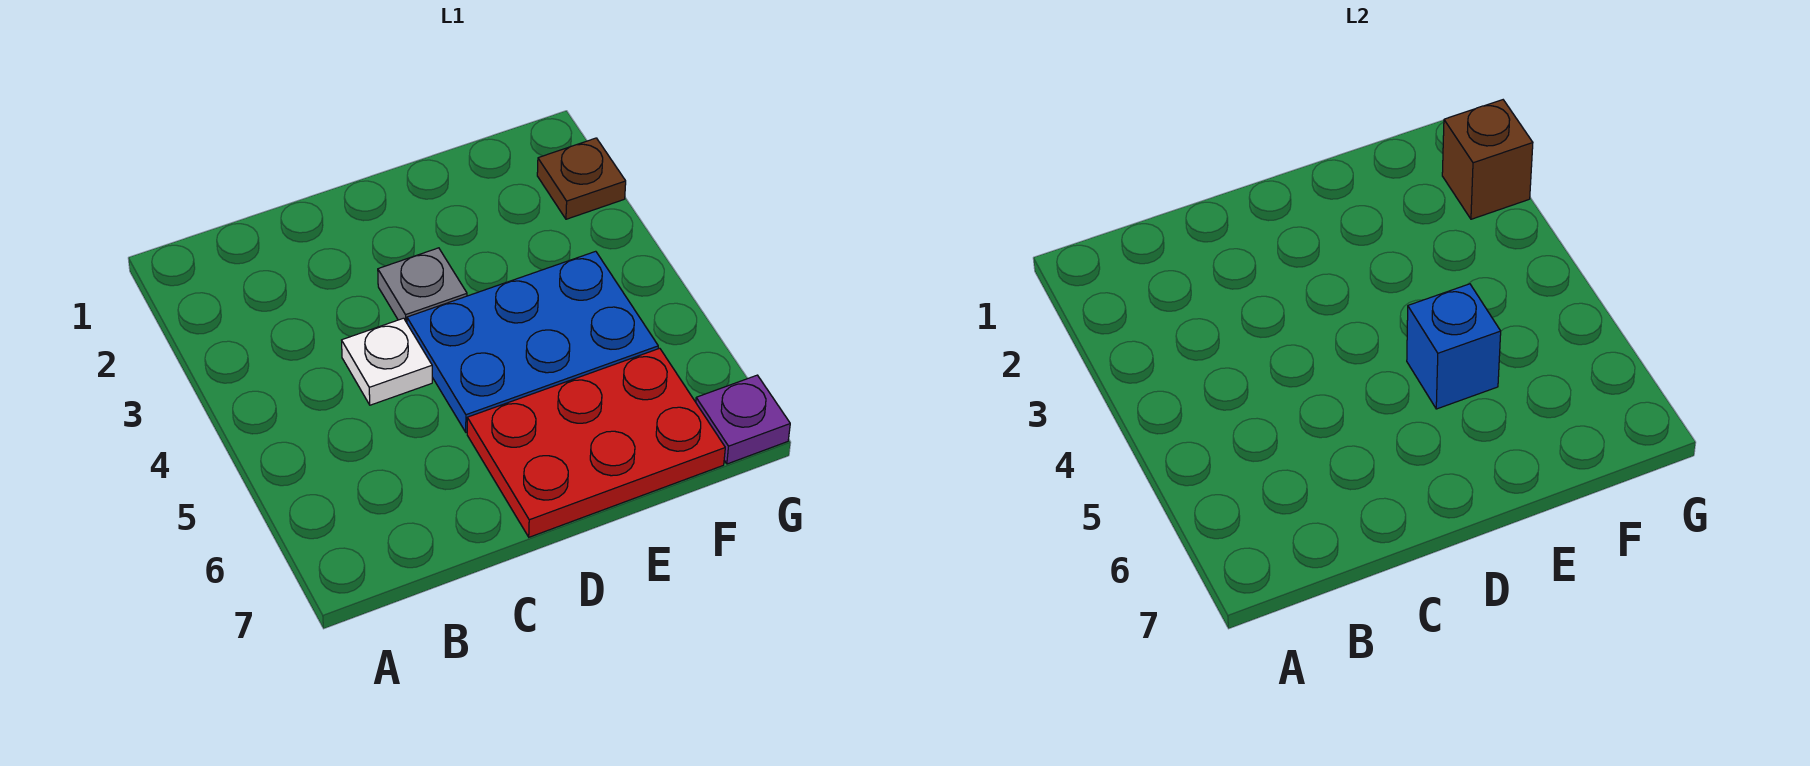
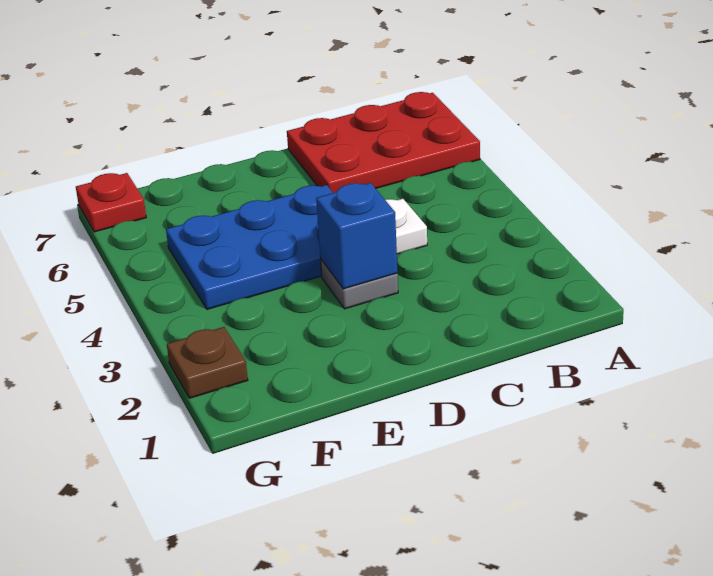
red plate D6:F7 level 1 -> red plate A6:C7 level 1
blue brick E5 level 2 -> blue brick D3 level 2
brown brick G2 level 2 -> none
purple plate G7 level 1 -> red plate G7 level 1

